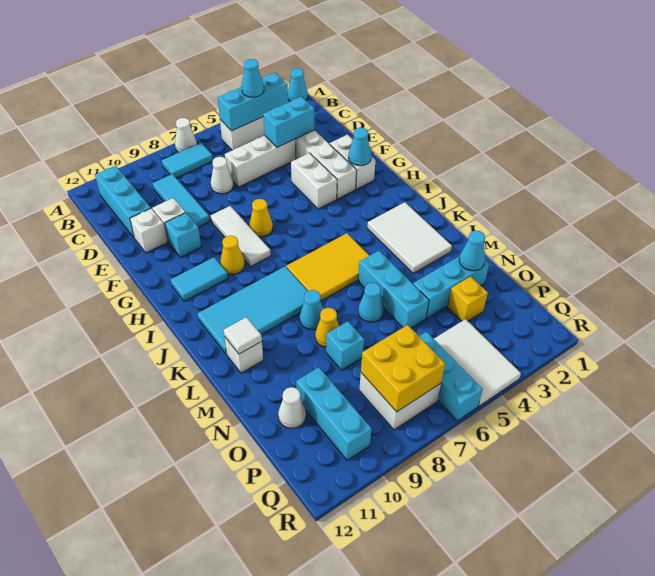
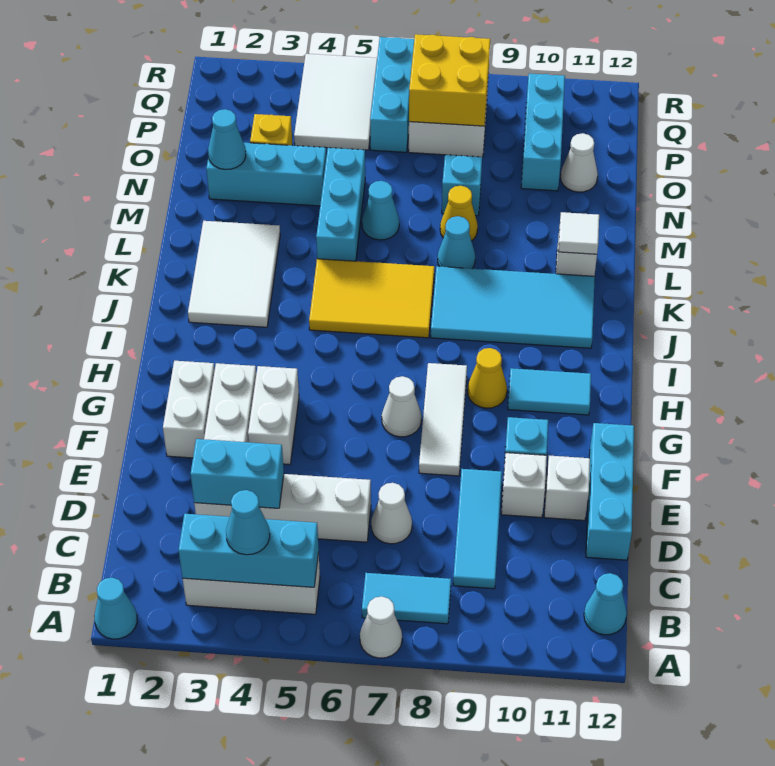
cyan brick B11:D11 level 1 -> cyan brick D12:F12 level 1
cyan cone G2 level 2 -> cyan cone B12 level 1
yellow cone G7 level 1 -> white cone G7 level 1

